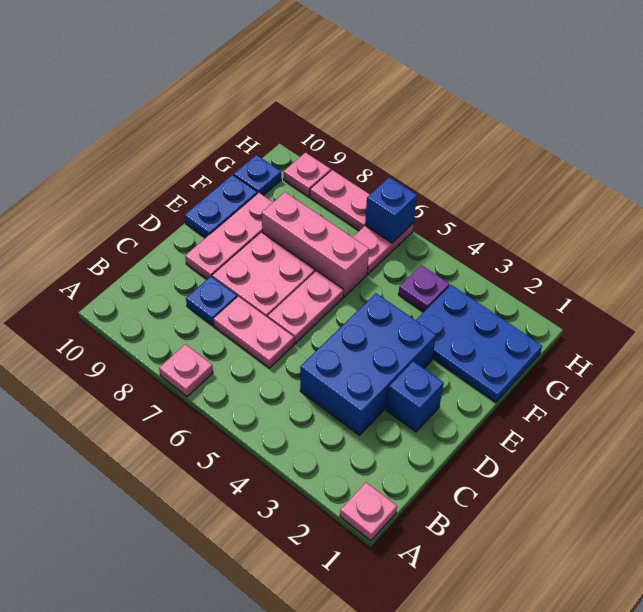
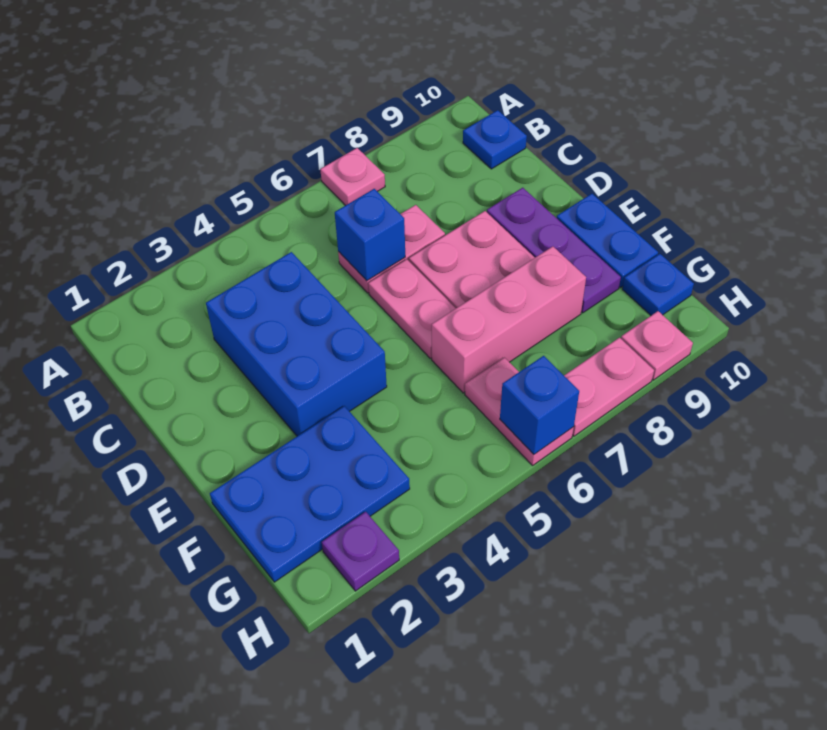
pink plate A1 level 1 -> none
blue plate C8 level 1 -> blue plate B10 level 1
blue brick D2 level 1 -> blue brick C6 level 2
pink plate D9:F9 level 1 -> purple plate D9:F9 level 1
purple plate G4 level 1 -> purple plate H2 level 1

